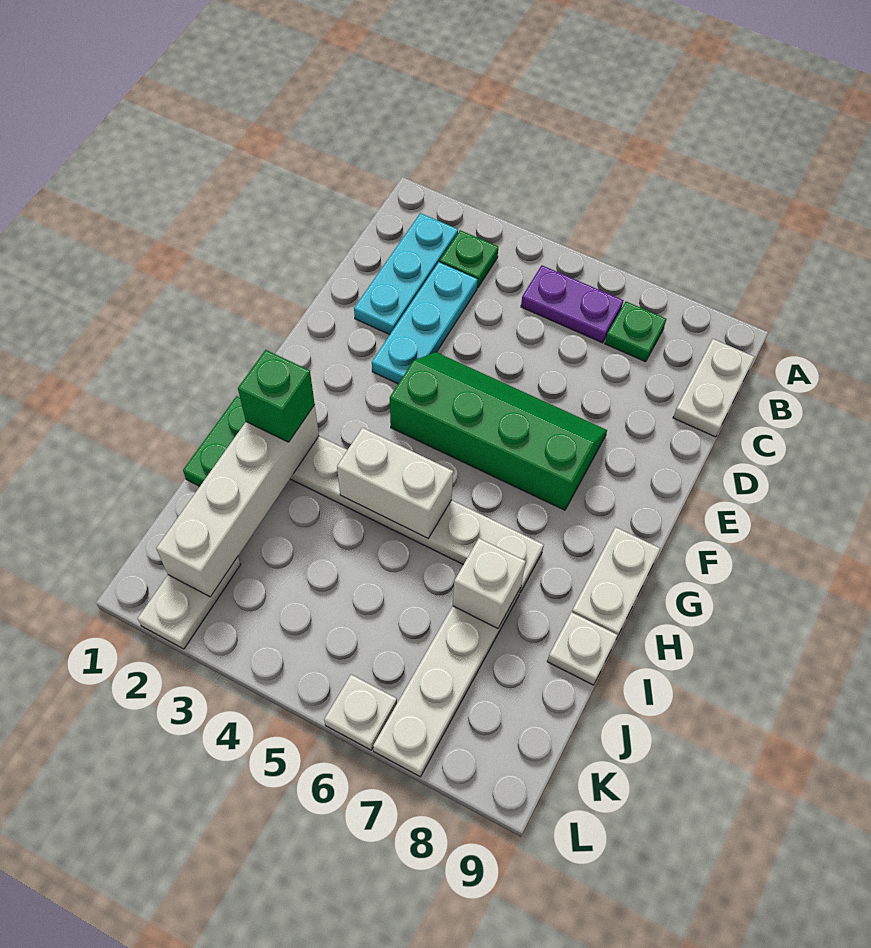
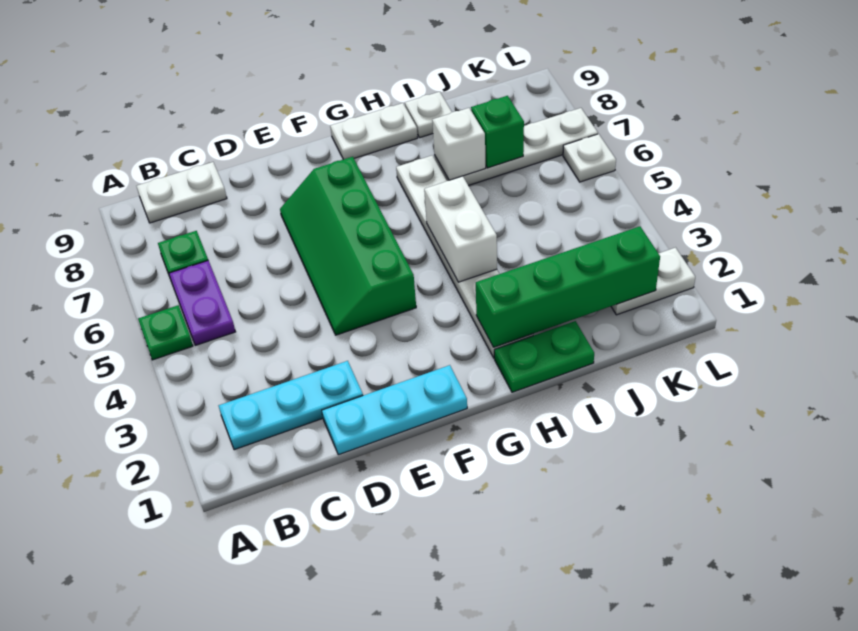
green plate B3 level 1 -> green plate A5 level 1
cyan plate C3:E3 level 1 -> cyan plate D1:F1 level 1
white brick H2:K2 level 2 -> green brick H2:K2 level 2
green brick H2 level 3 -> green brick J7 level 2

